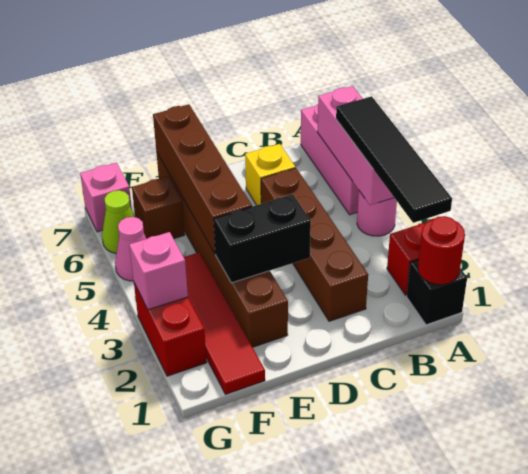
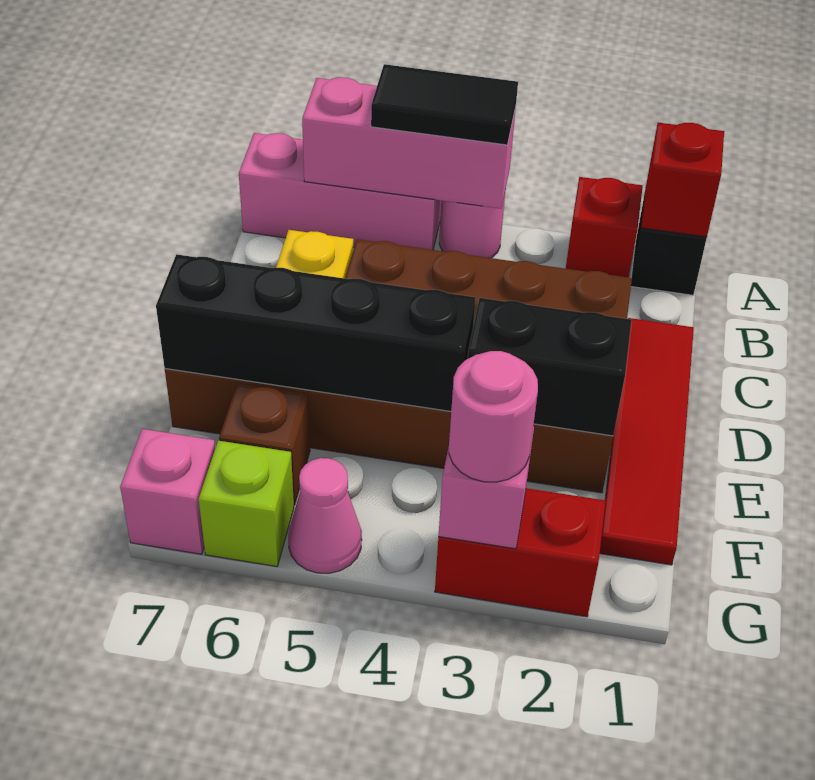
red round brick A1 level 2 -> red brick A1 level 2
black tile A2:A5 level 3 -> black tile A4:A5 level 3
black brick D3:E3 level 2 -> black brick E2:E3 level 2
brown brick E4:E7 level 2 -> black brick E4:E7 level 2
red tile F1:F4 level 1 -> red tile C1:F1 level 1
none -> pink round brick G3 level 3
lime cone G6 level 1 -> lime brick G6 level 1

